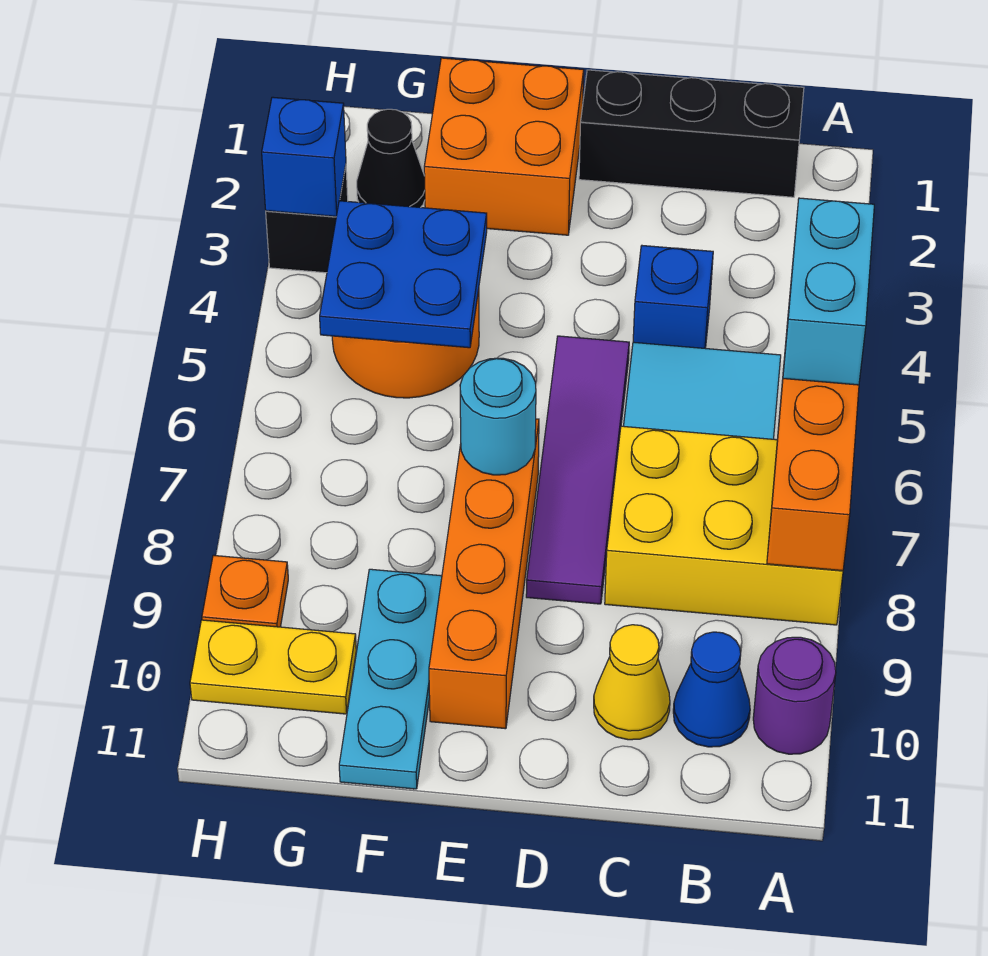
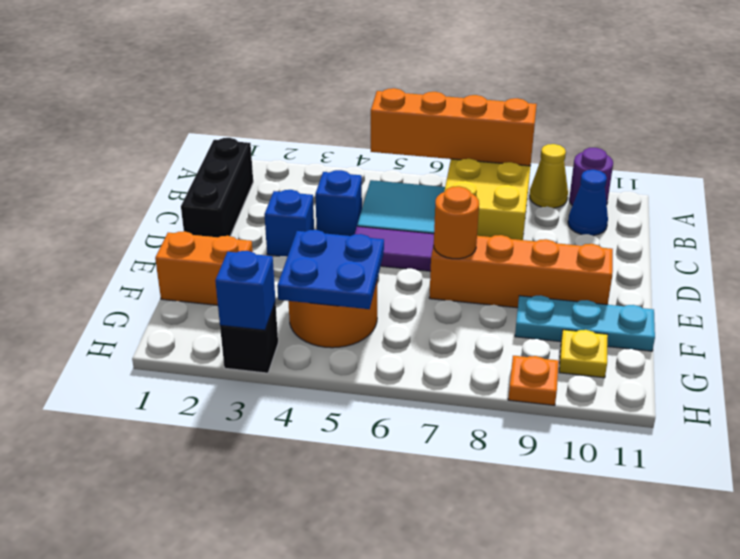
cyan brick A5:A6 level 3 -> none
yellow cone C10 level 1 -> yellow cone A9 level 1
none -> blue brick D3 level 1
orange brick E1:F2 level 1 -> orange brick F1:F2 level 1
cyan round brick E7 level 2 -> orange round brick E7 level 2
black cone G2 level 1 -> none
yellow plate G10:H10 level 1 -> yellow plate G10 level 1

